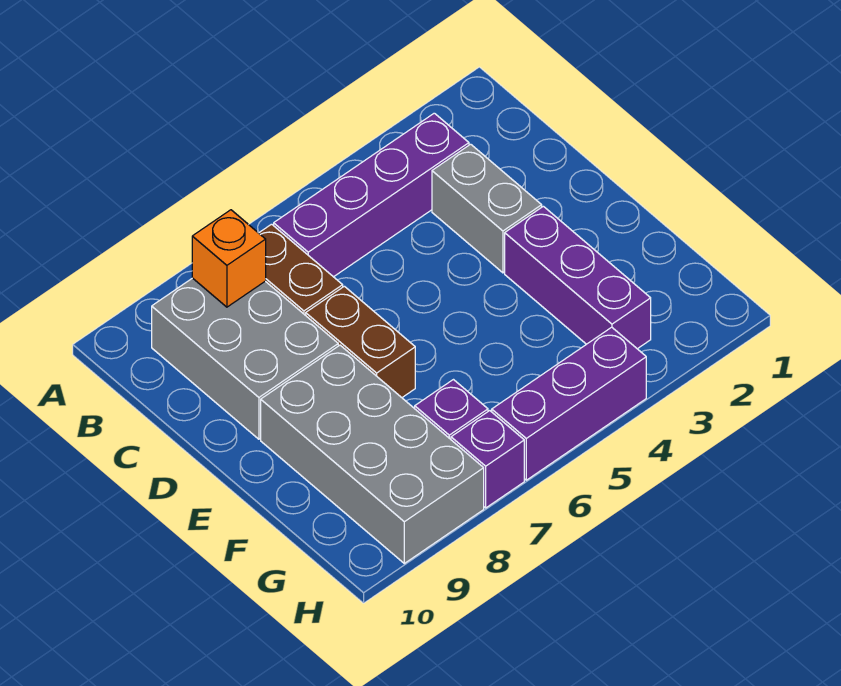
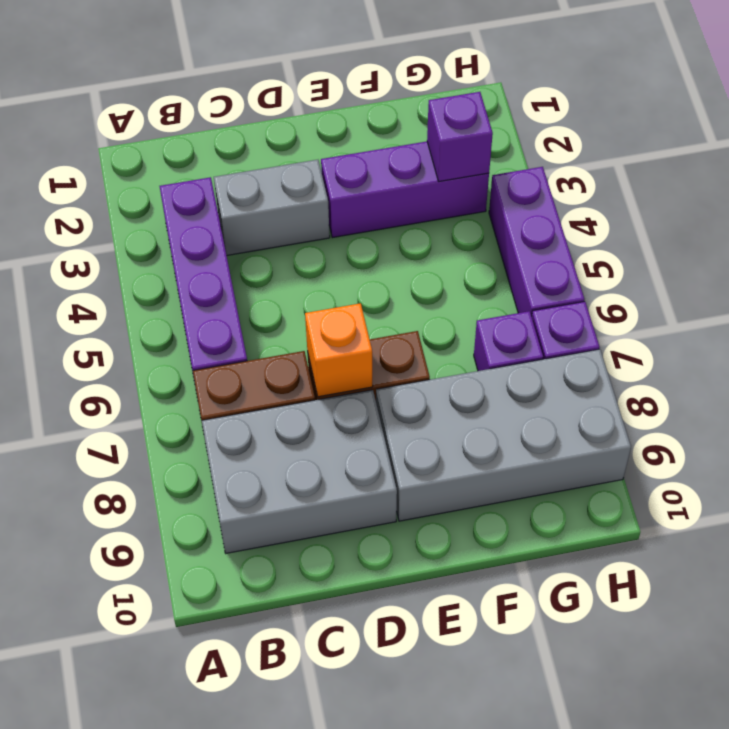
orange brick B8 level 2 -> orange brick D7 level 2
none -> purple brick G3 level 2

